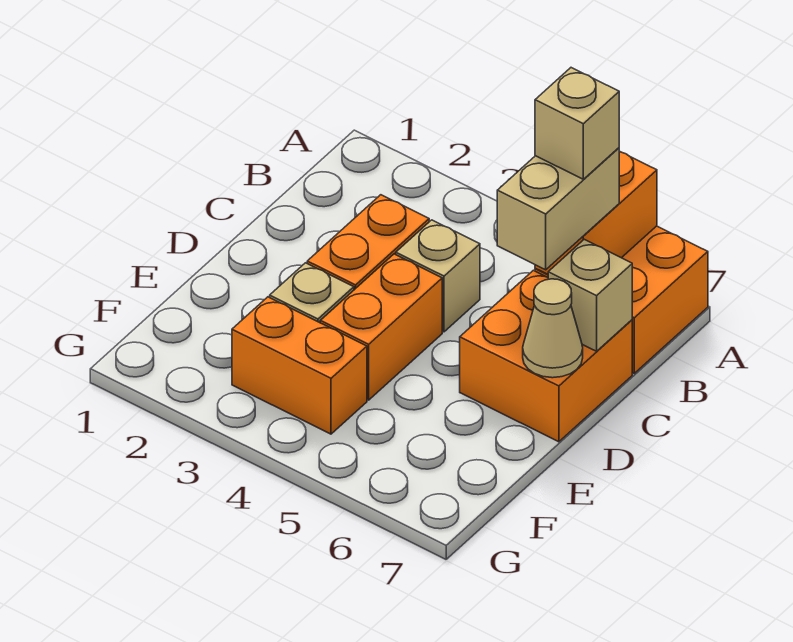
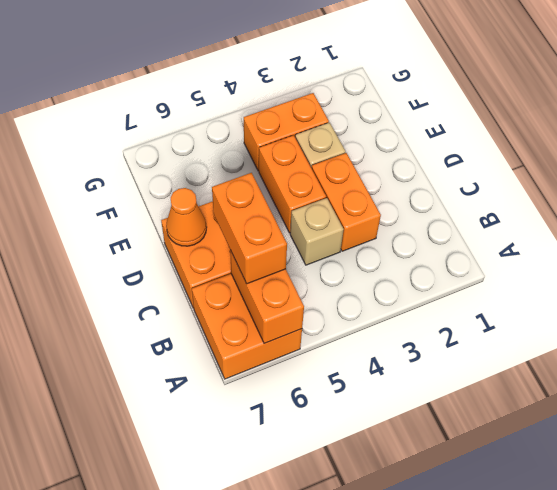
tan brick B6:C6 level 3 -> orange brick B6:C6 level 3
tan brick B6 level 4 -> none
tan brick C7 level 2 -> none
tan cone D7 level 2 -> orange cone D7 level 2

